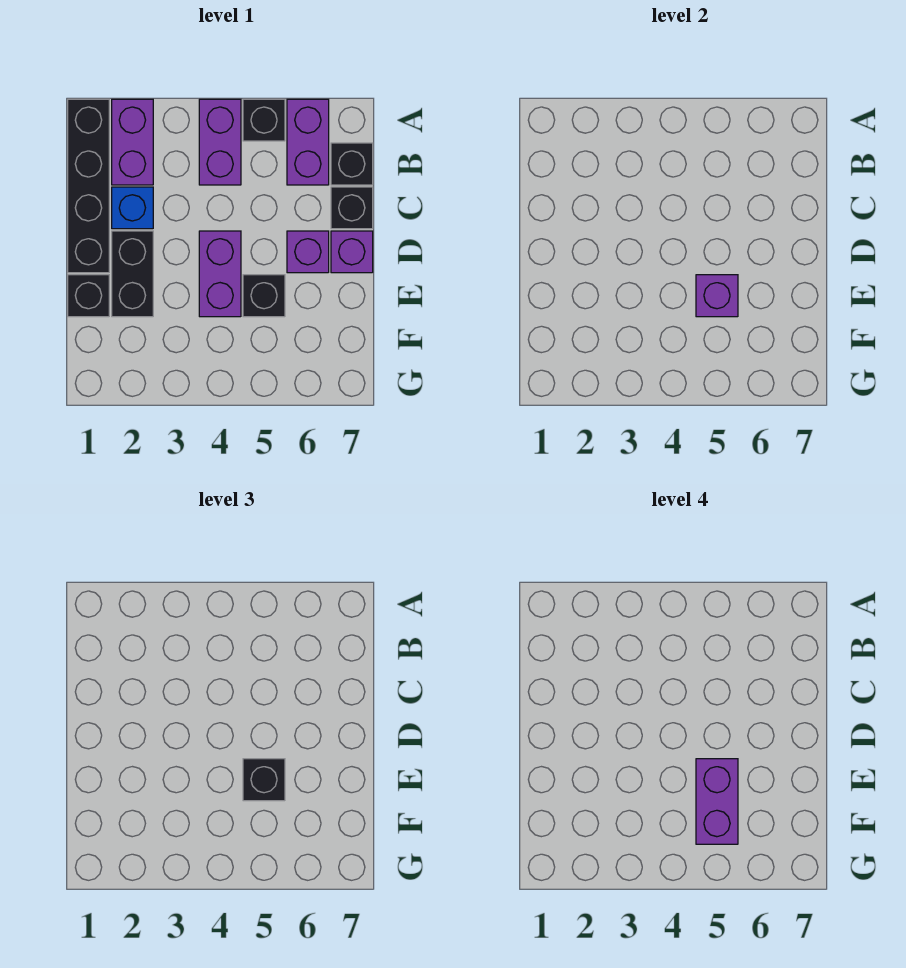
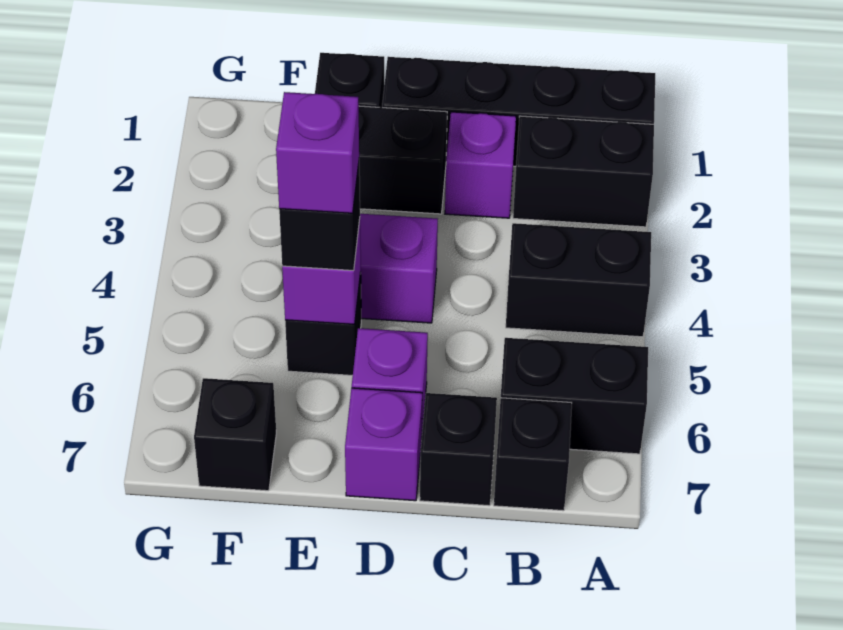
purple brick A2:B2 level 1 -> black brick A2:B2 level 1
purple brick A4:B4 level 1 -> black brick A4:B4 level 1
black brick A5 level 1 -> black brick F7 level 1
purple brick A6:B6 level 1 -> black brick A6:B6 level 1
blue brick C2 level 1 -> purple brick C2 level 1
purple brick E5:F5 level 4 -> purple brick E5 level 4

